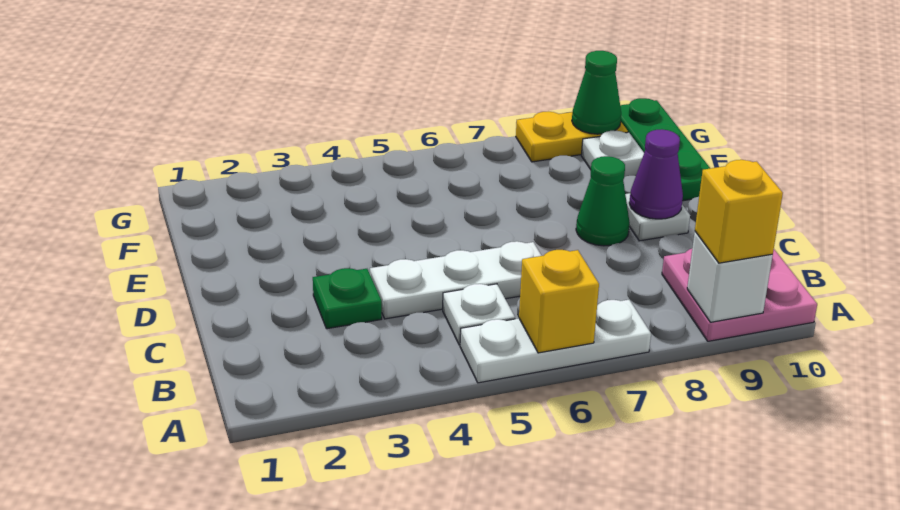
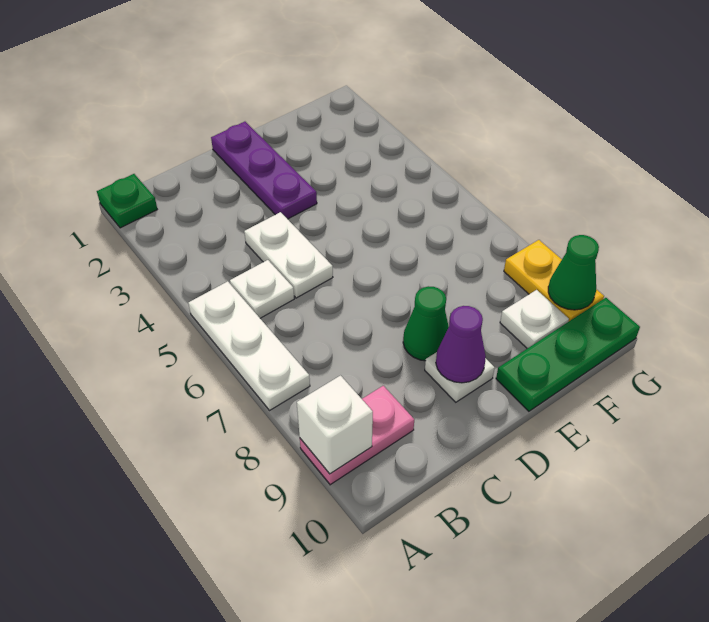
yellow brick A6 level 2 -> none
pink plate A9:B10 level 1 -> pink plate A9:B9 level 1
yellow brick A9 level 3 -> none
green plate C3 level 1 -> green plate A1 level 1
white plate C4:C6 level 1 -> white plate C4:C5 level 1
none -> purple plate D1:D3 level 1

